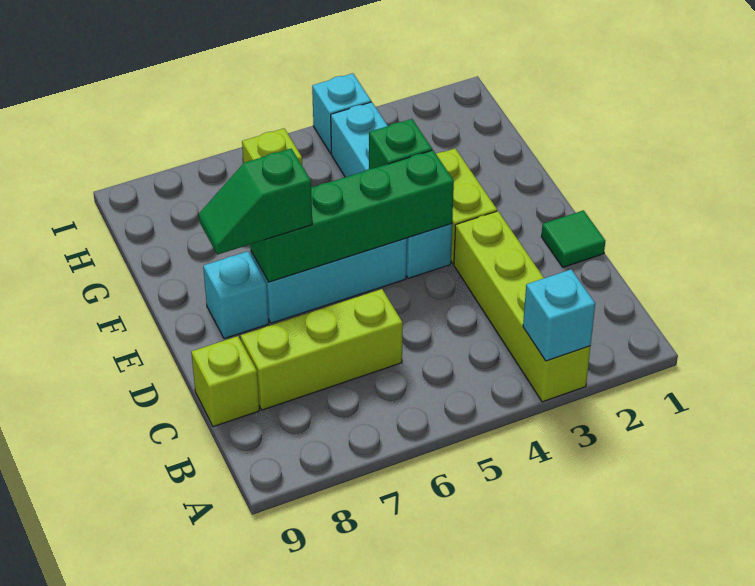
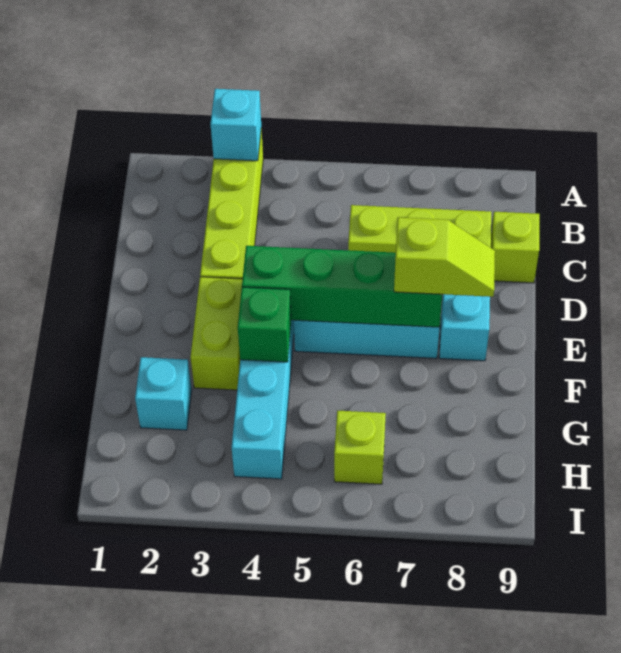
green tile D1 level 1 -> none
green slope E7:E8 level 3 top 7 -> lime slope E7:E8 level 3 top 7
cyan brick I4 level 1 -> cyan brick G2 level 1

